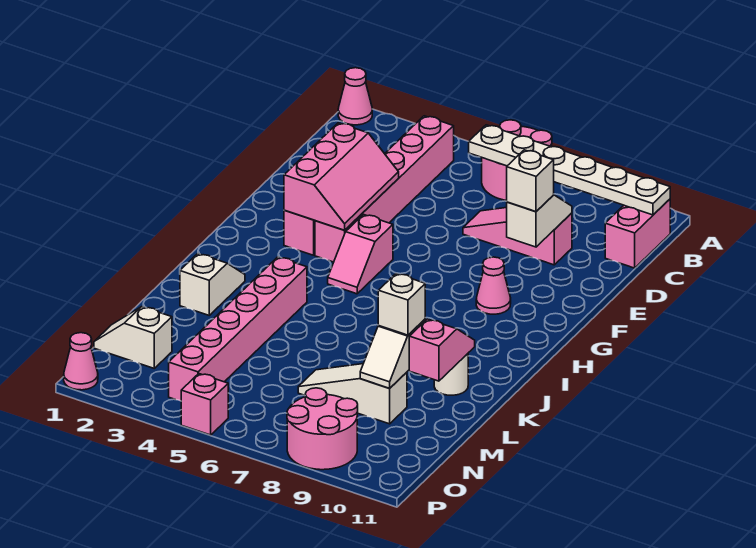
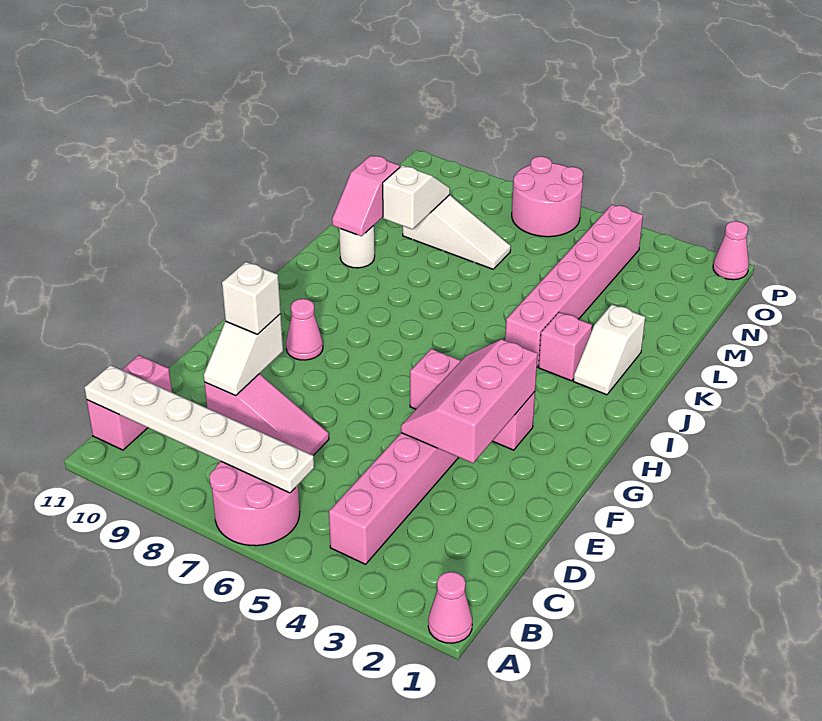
white brick L9 level 3 -> none
white slope N1:N2 level 1 top 2 -> none
pink round brick O8:P9 level 1 -> pink round brick O6:P7 level 1
pink brick P5 level 1 -> pink brick J3 level 1

